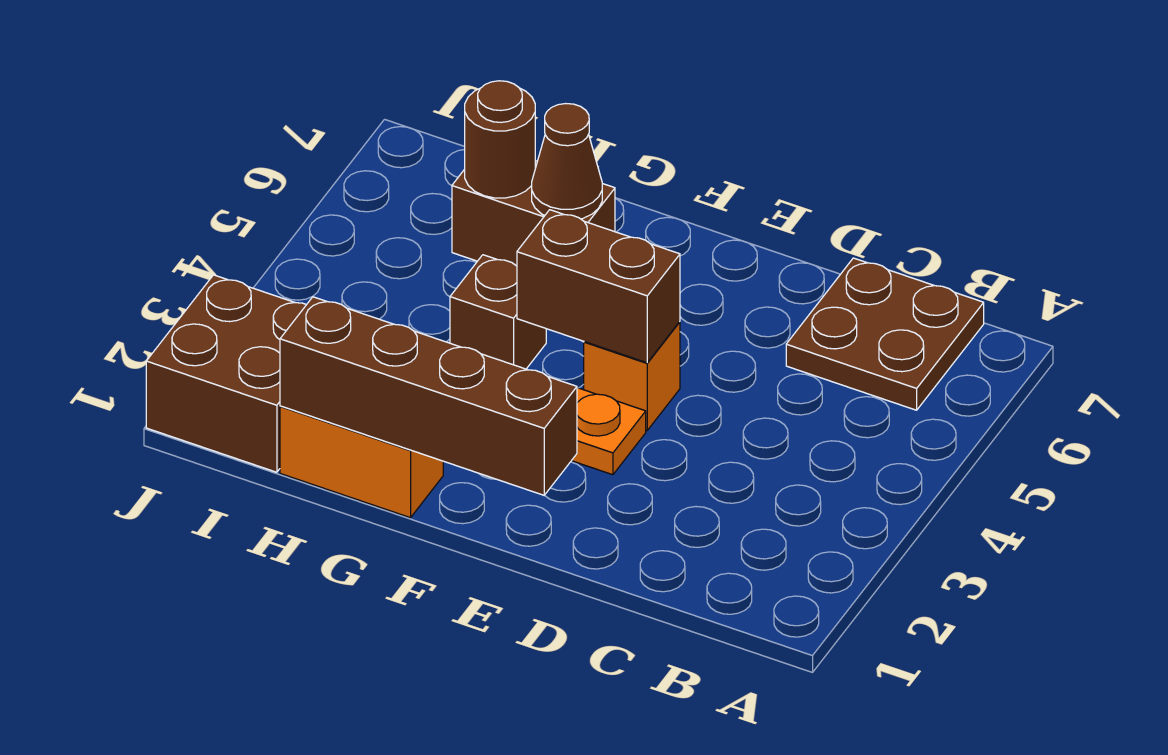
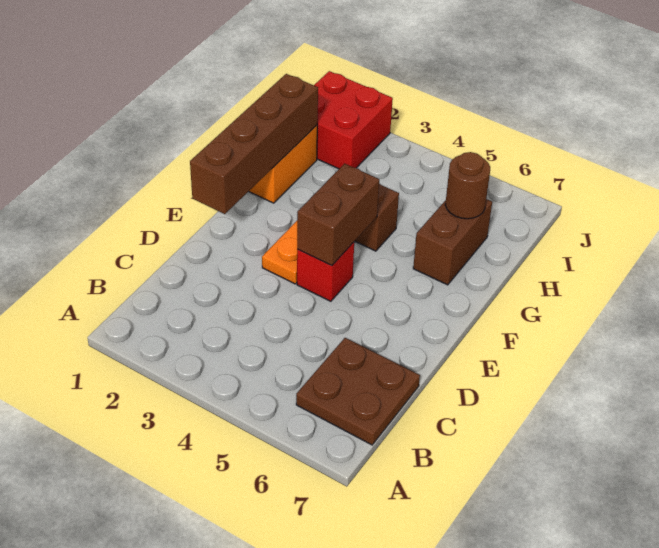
orange brick E4 level 1 -> red brick E4 level 1
brown cone G6 level 2 -> none
brown brick I1:J2 level 1 -> red brick I1:J2 level 1

